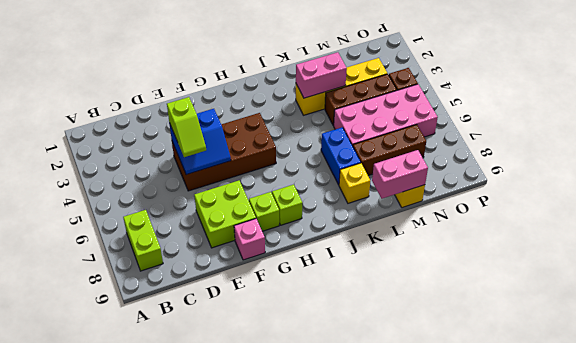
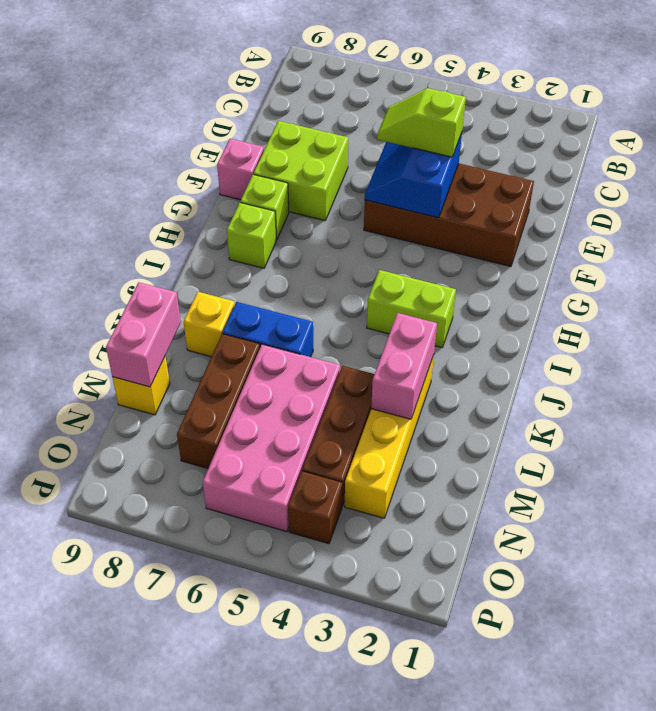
lime brick B7:B8 level 1 -> lime brick I3:I4 level 1
brown brick E4:H5 level 1 -> brown brick E2:F5 level 1

